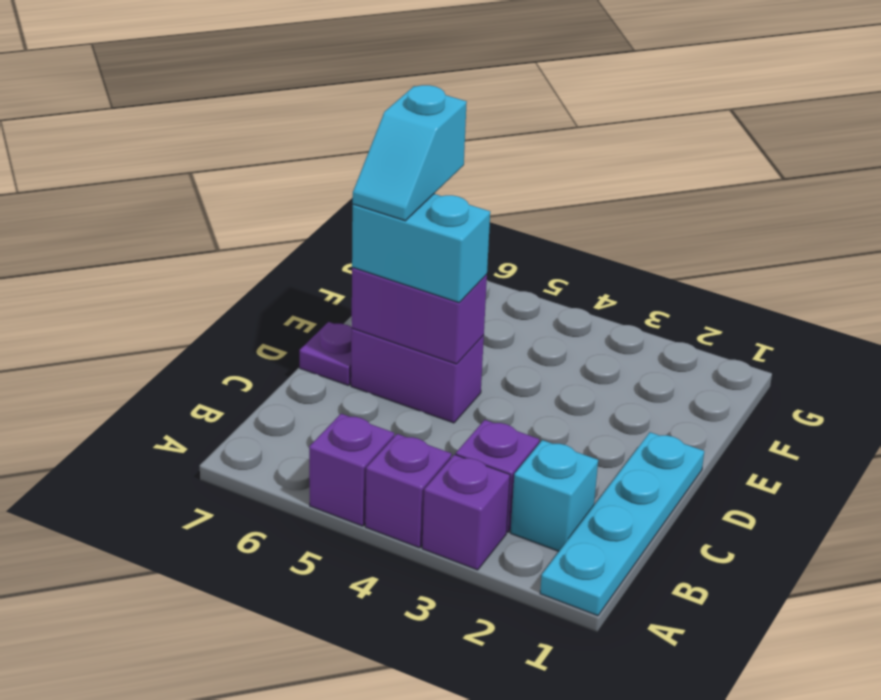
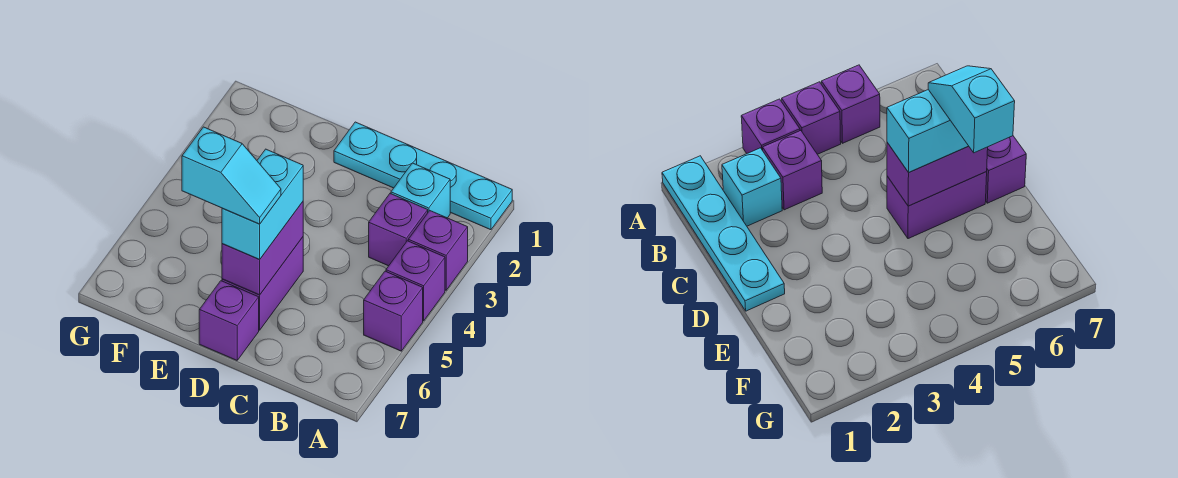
purple plate D7 level 1 -> purple brick D7 level 1

